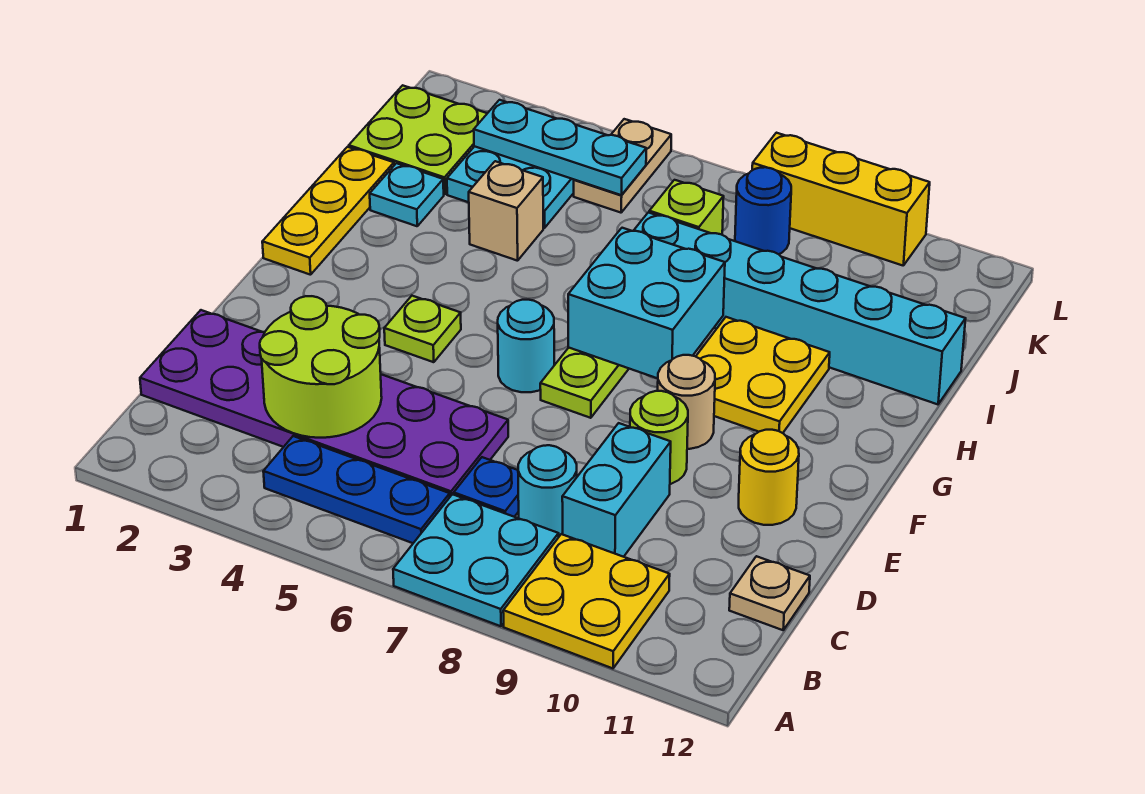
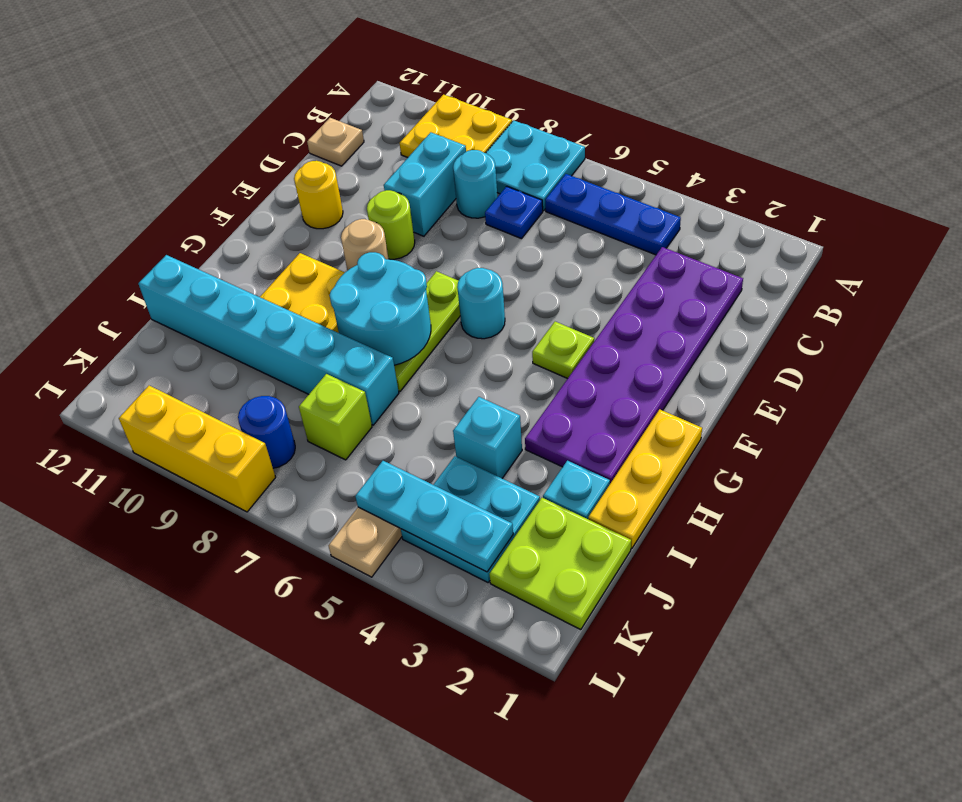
purple plate C1:D6 level 1 -> purple plate C2:H3 level 1
lime round brick C3:D4 level 2 -> none
cyan brick G7:H8 level 2 -> cyan round brick G7:H8 level 2
tan brick I4 level 1 -> cyan brick I4 level 1

